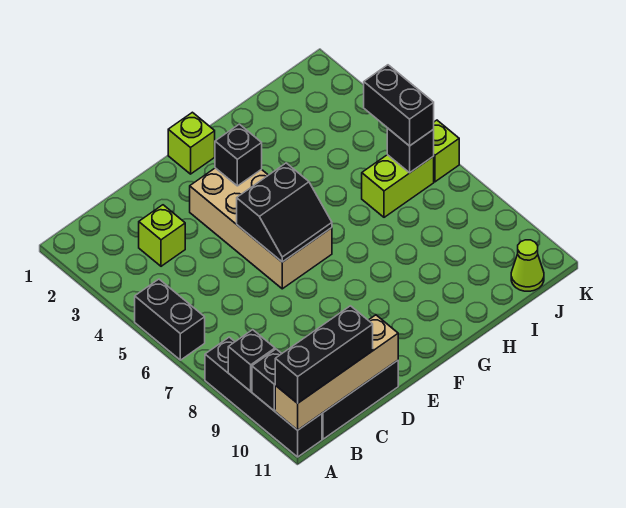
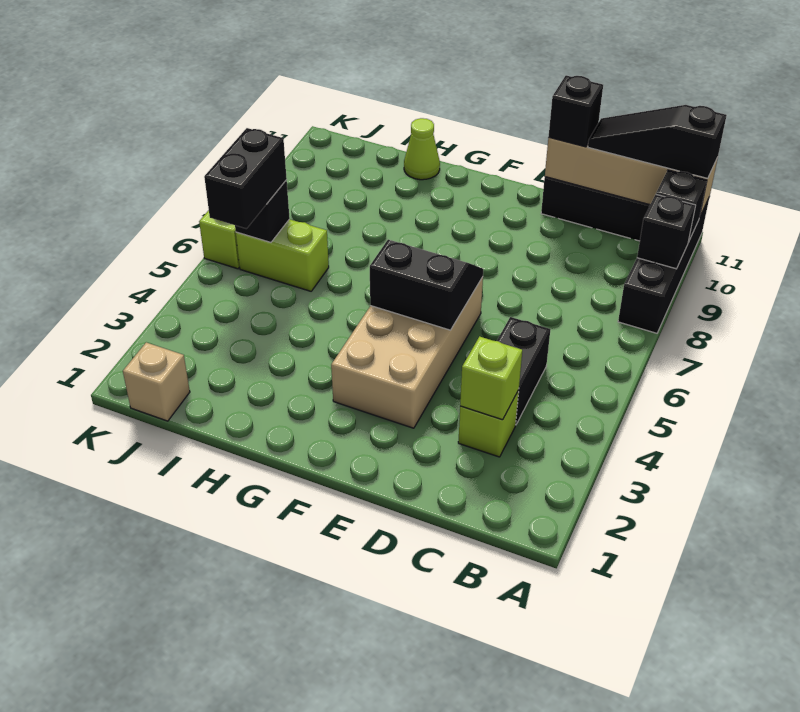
black brick A5:A6 level 1 -> black brick C4:C5 level 1
black brick A11:C11 level 3 -> black slope A11:C11 level 3 top A
lime brick F1 level 1 -> lime brick C3 level 2
black brick F3 level 2 -> black brick D11 level 3
none -> tan brick J1 level 1
lime cone J11 level 1 -> lime cone H11 level 1

